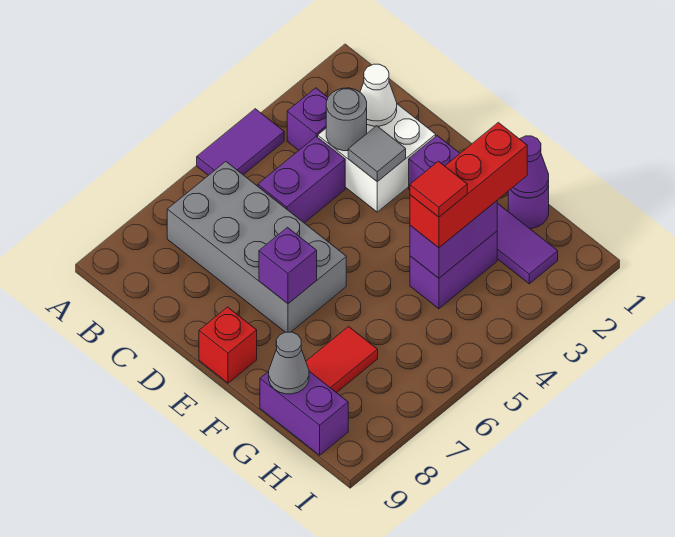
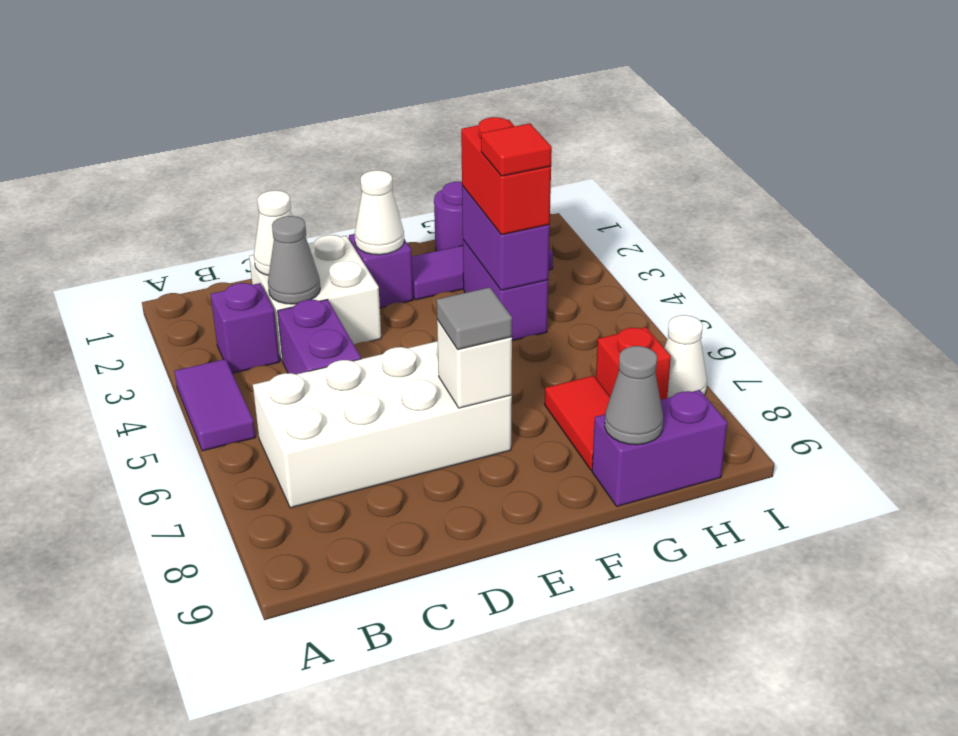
grey brick B6:E7 level 1 -> white brick B6:E7 level 1
grey round brick C3 level 2 -> grey cone C3 level 2
grey tile D3 level 2 -> grey tile E7 level 3
none -> white cone E2 level 2
purple brick E7 level 2 -> white brick E7 level 2
red brick E9 level 1 -> red brick H7 level 1
purple cone G1 level 2 -> none
red brick G2:G4 level 3 -> red brick G3:G4 level 3
none -> white cone I7 level 1

